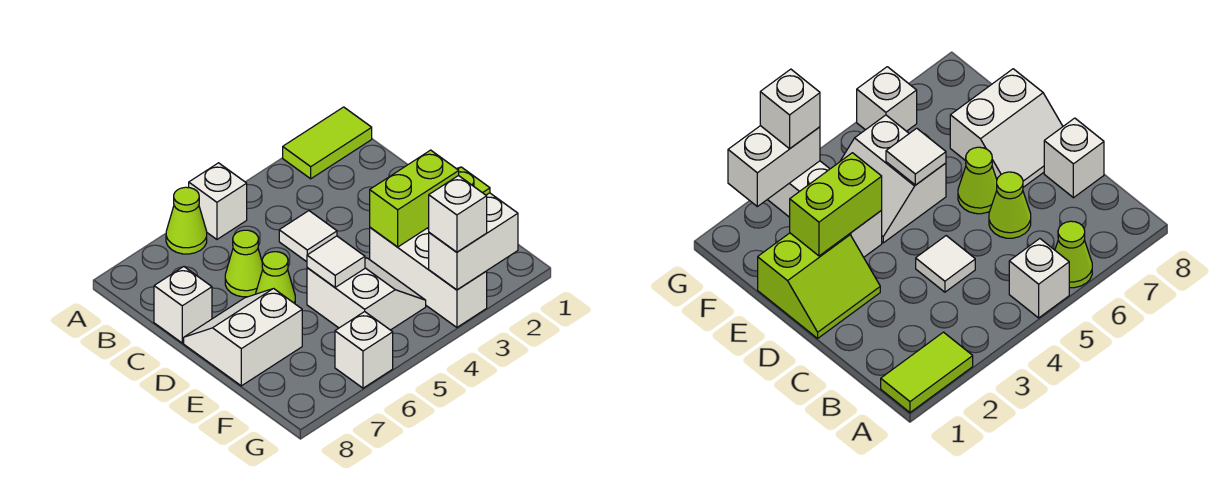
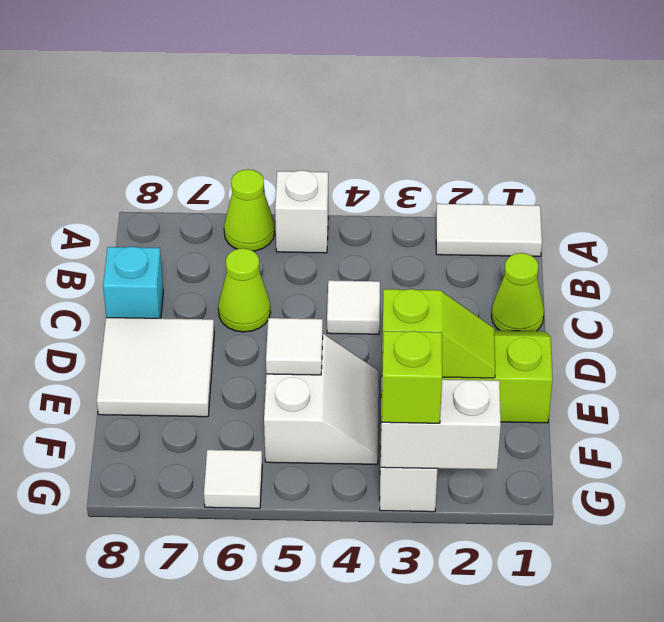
lime tile A1:A2 level 1 -> white tile A1:A2 level 1
white brick C8 level 1 -> cyan brick C8 level 1
lime cone D6 level 1 -> lime cone C1 level 1
white slope D7:E8 level 1 top E -> white tile D7:E8 level 1
lime brick E2:E3 level 2 -> lime slope E2:E3 level 2 top 3
white brick G3 level 3 -> lime brick G3 level 3
white brick G6 level 1 -> white tile G6 level 1

